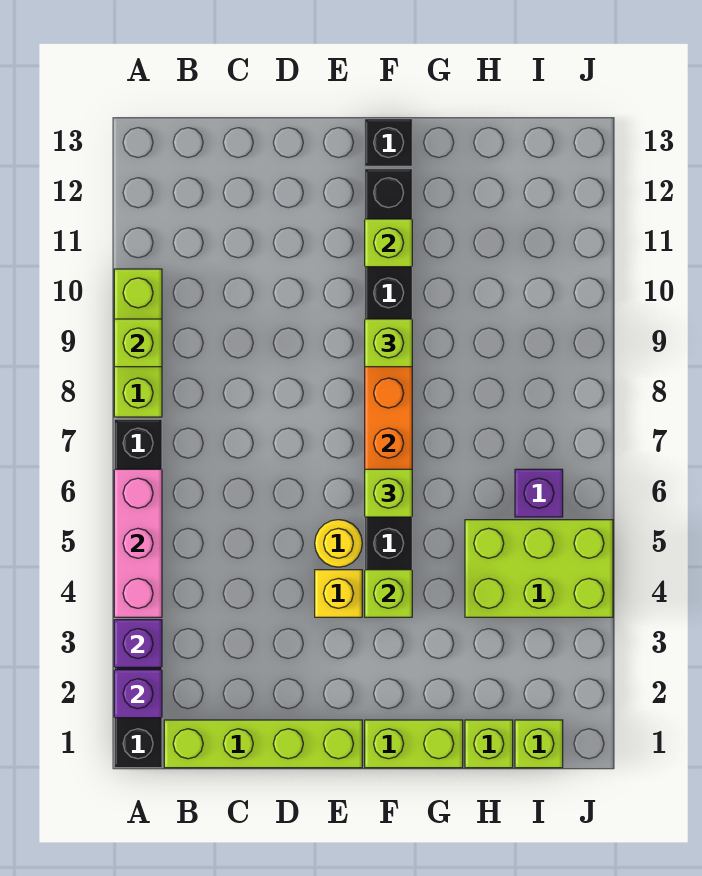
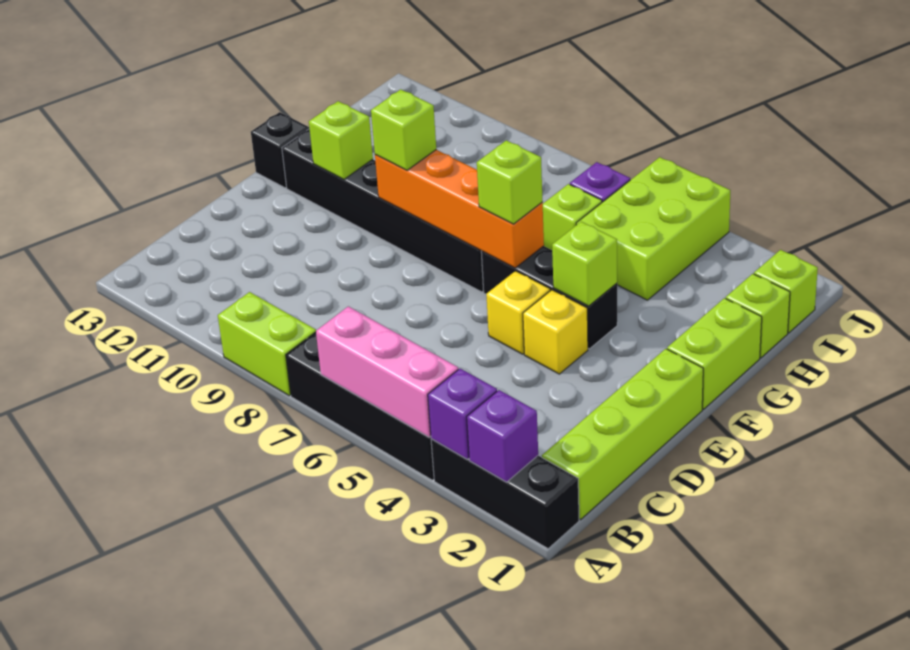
lime brick A8:A10 level 1 -> lime brick A8:A9 level 1
lime brick A9 level 2 -> lime brick H6 level 1
yellow round brick E5 level 1 -> yellow brick E5 level 1

